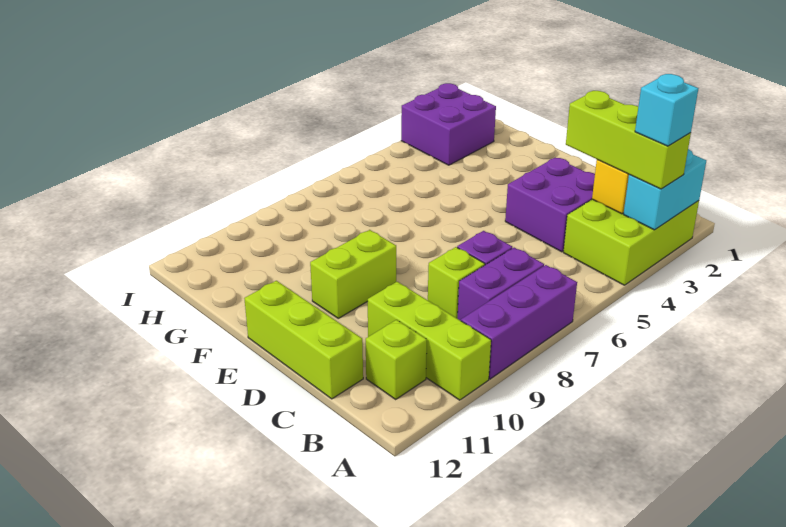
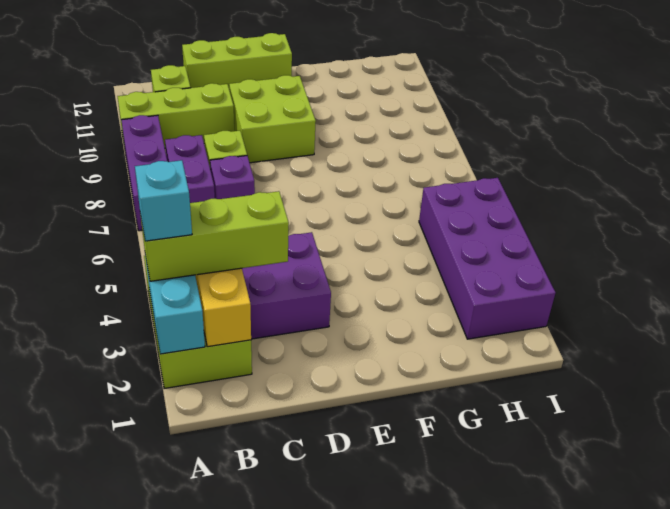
lime brick E9:E10 level 1 -> lime brick D9:E10 level 1
purple brick H2:I3 level 1 -> purple brick H2:I5 level 1

